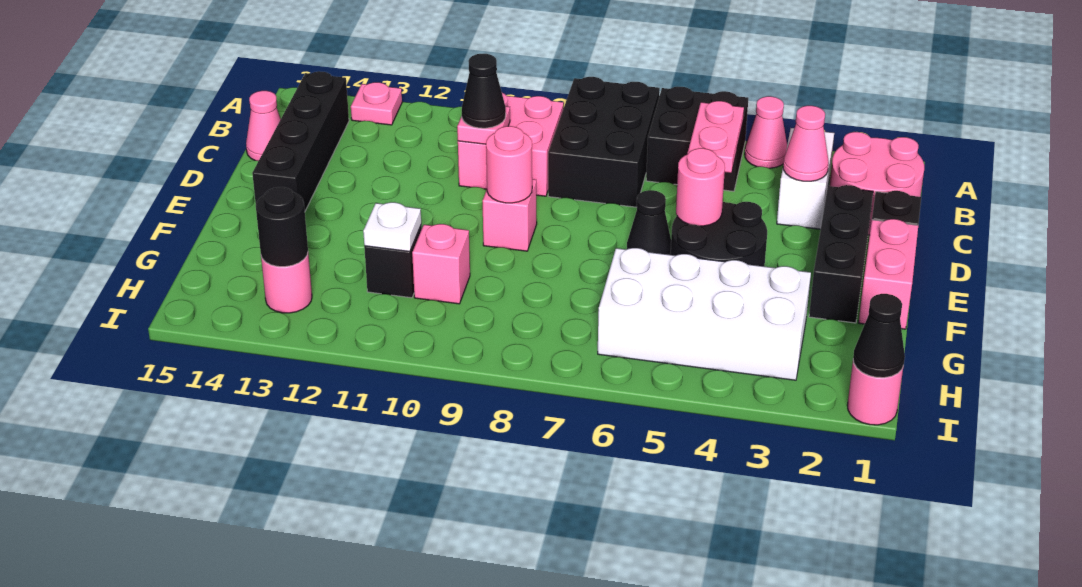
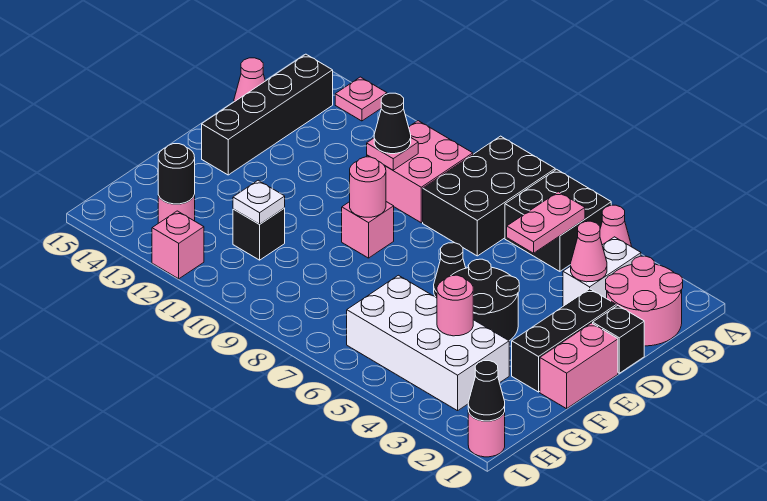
pink round brick E5 level 2 -> pink round brick G4 level 2
pink brick G10 level 1 -> pink brick I12 level 1

